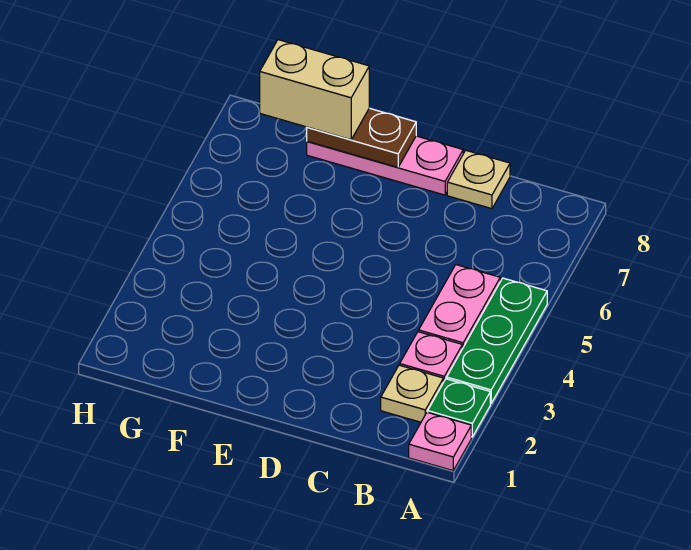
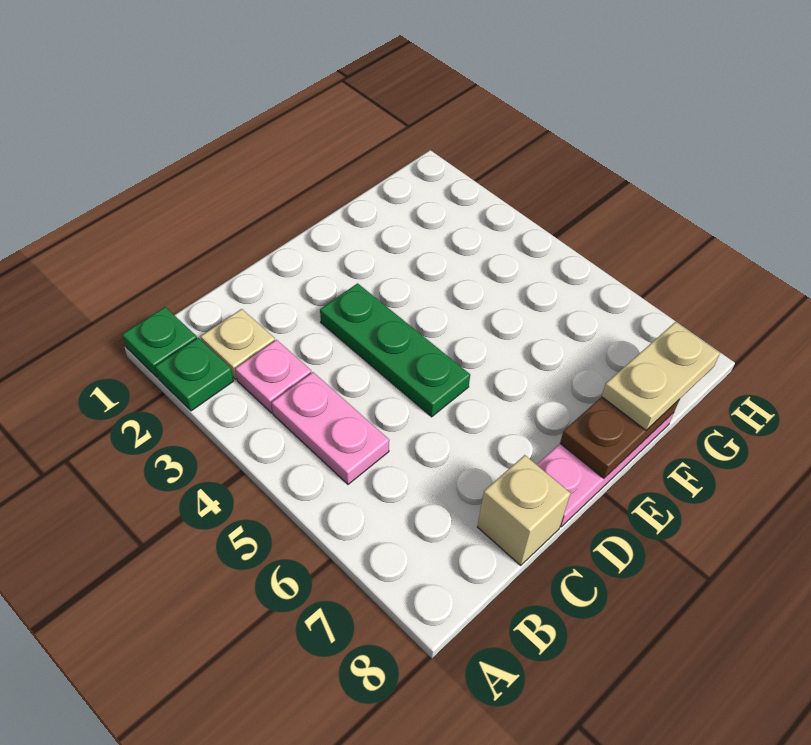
pink plate A1 level 1 -> green plate A1 level 1
green plate A3:A5 level 1 -> green plate D3:D5 level 1
tan plate C8 level 1 -> tan brick C8 level 1
tan brick F8:G8 level 3 -> tan plate F8:G8 level 3

